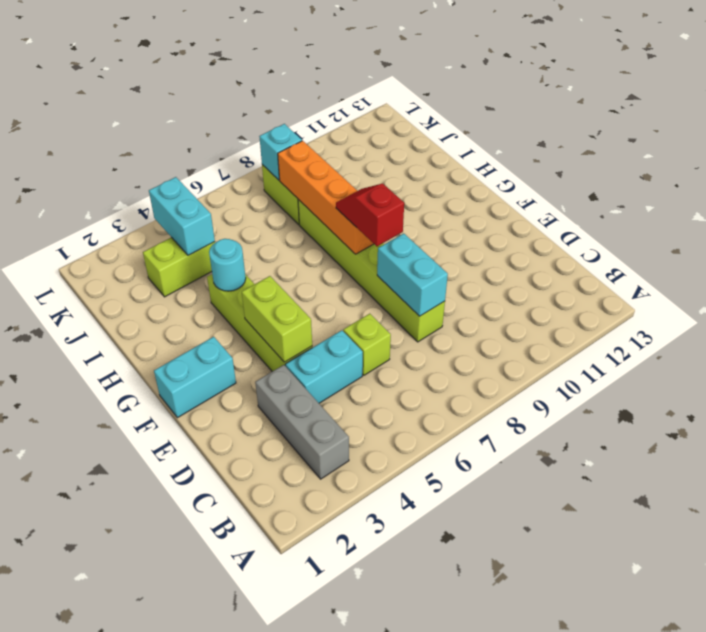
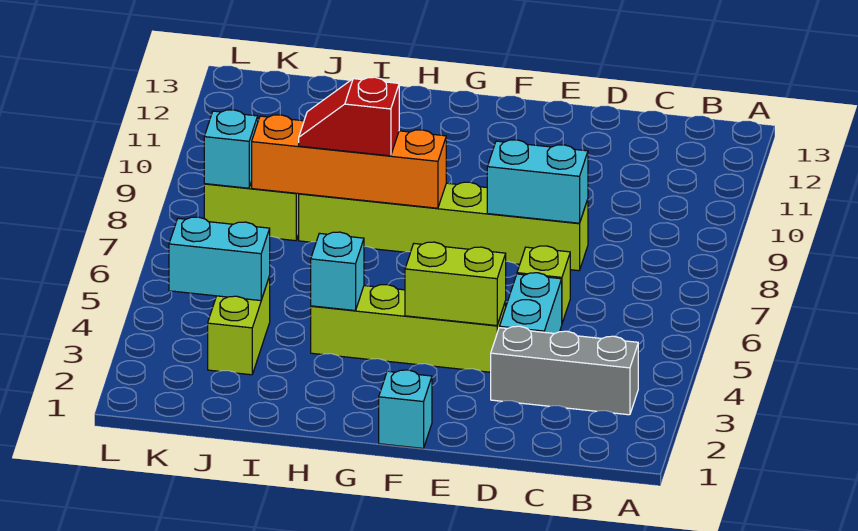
cyan brick F1:F2 level 1 -> cyan brick F1 level 1
red slope F8:G8 level 3 top F -> red slope H8:I8 level 3 top H
cyan round brick H4 level 2 -> cyan brick H4 level 2

